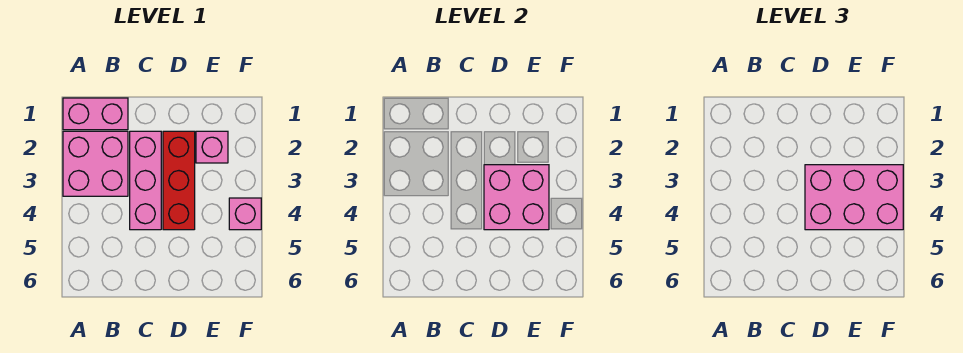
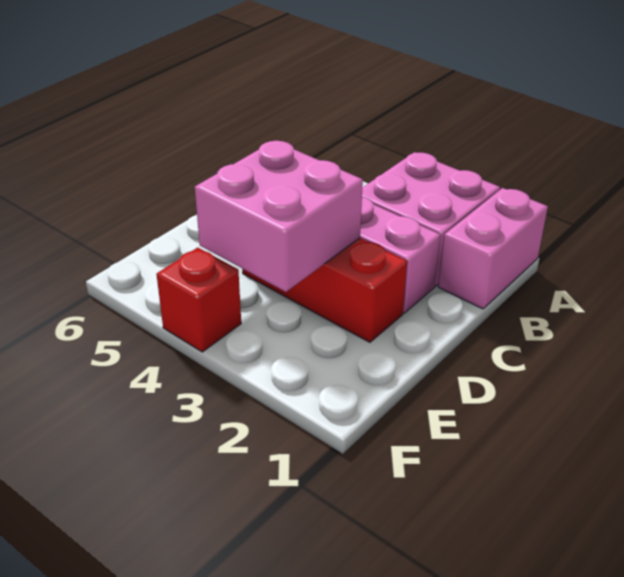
pink brick D3:F4 level 3 -> none
pink brick E2 level 1 -> none
pink brick F4 level 1 -> red brick F4 level 1

